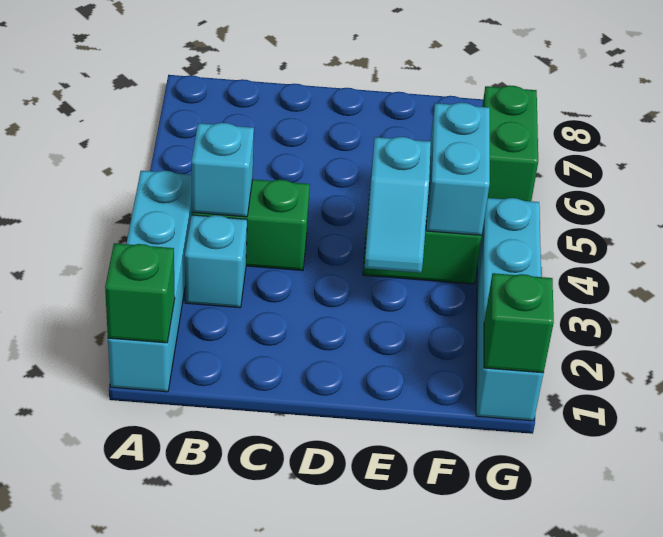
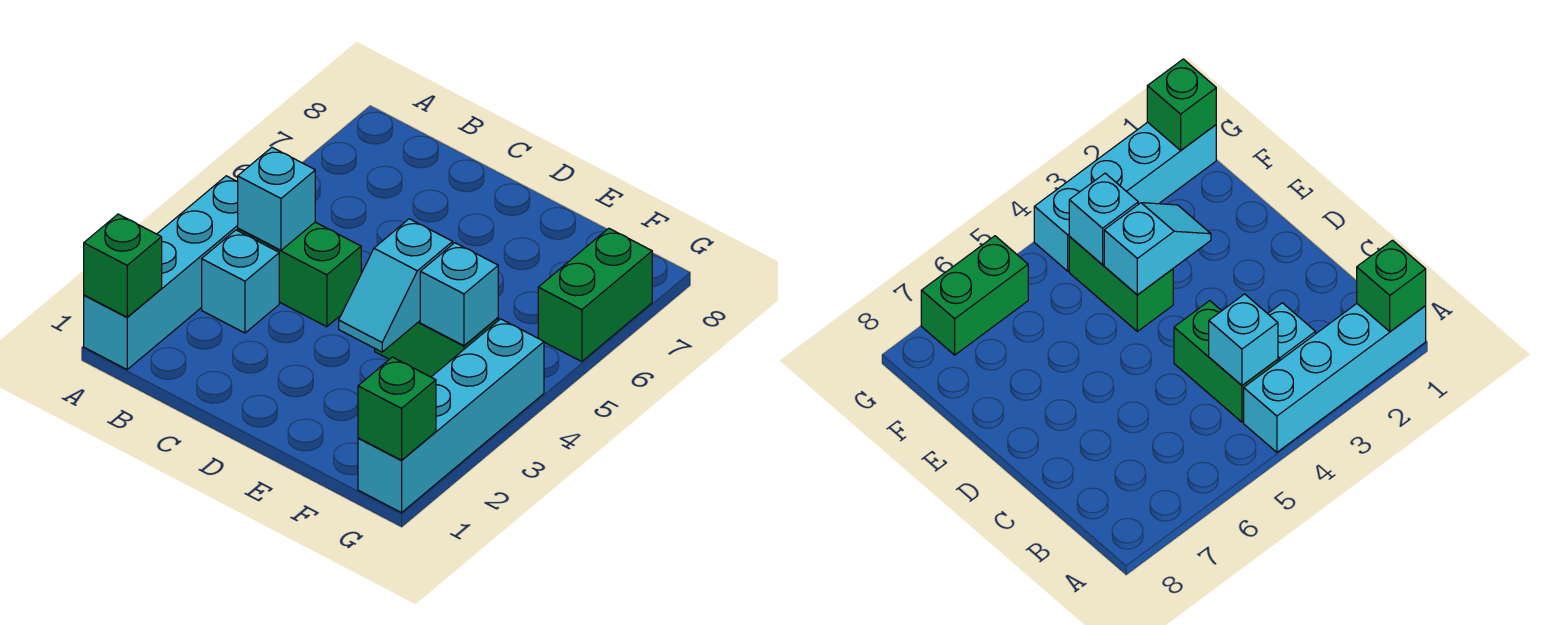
cyan brick F4:F5 level 2 -> cyan brick F4 level 2

